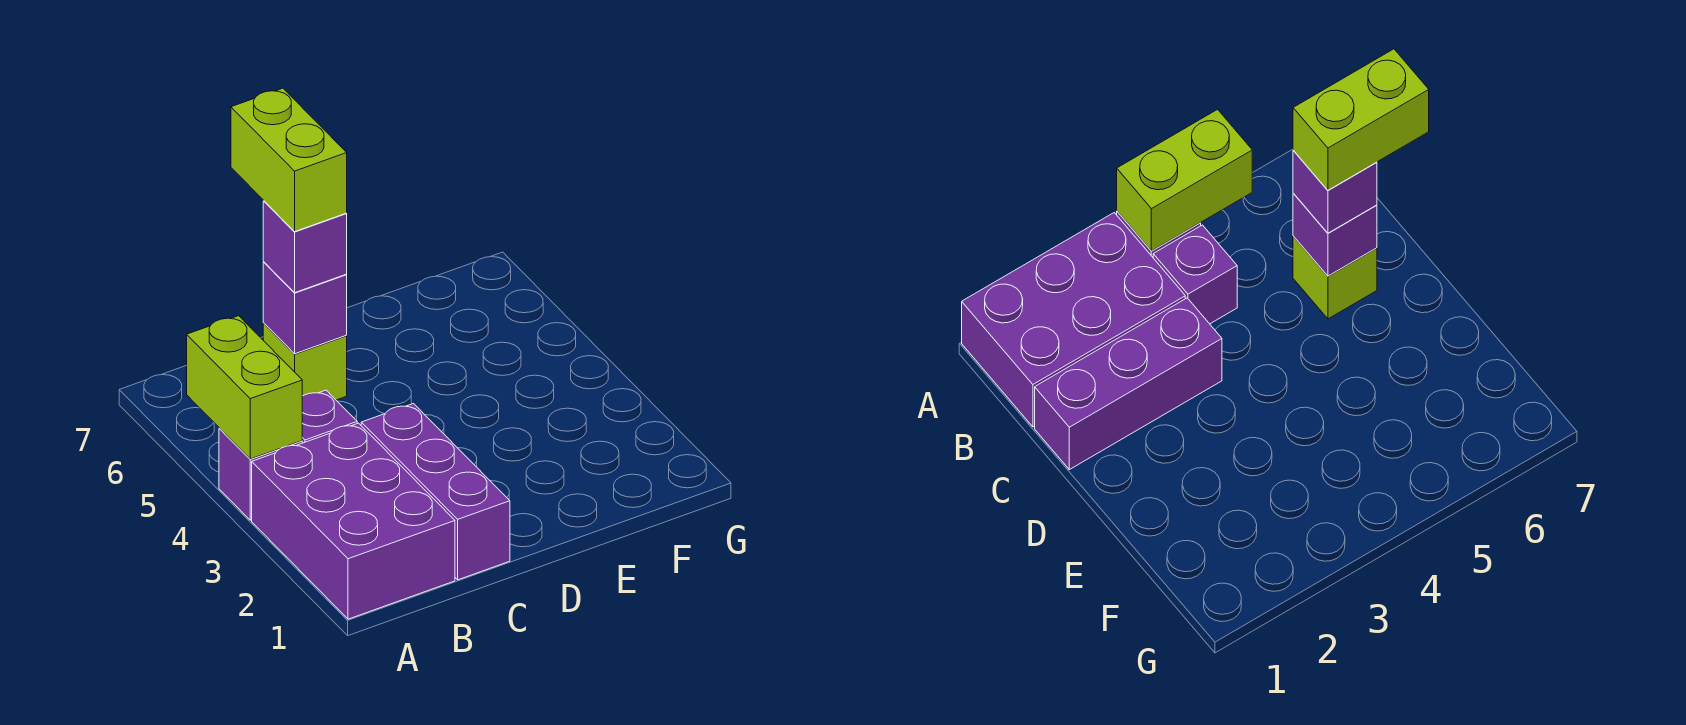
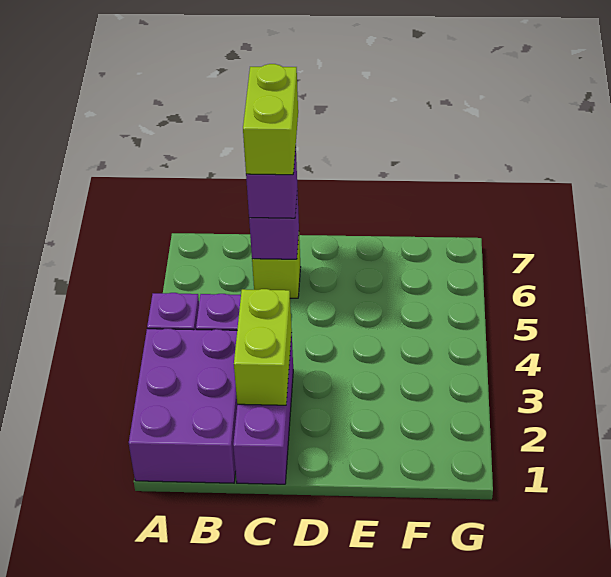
lime brick A4:A5 level 2 -> lime brick C2:C3 level 2

